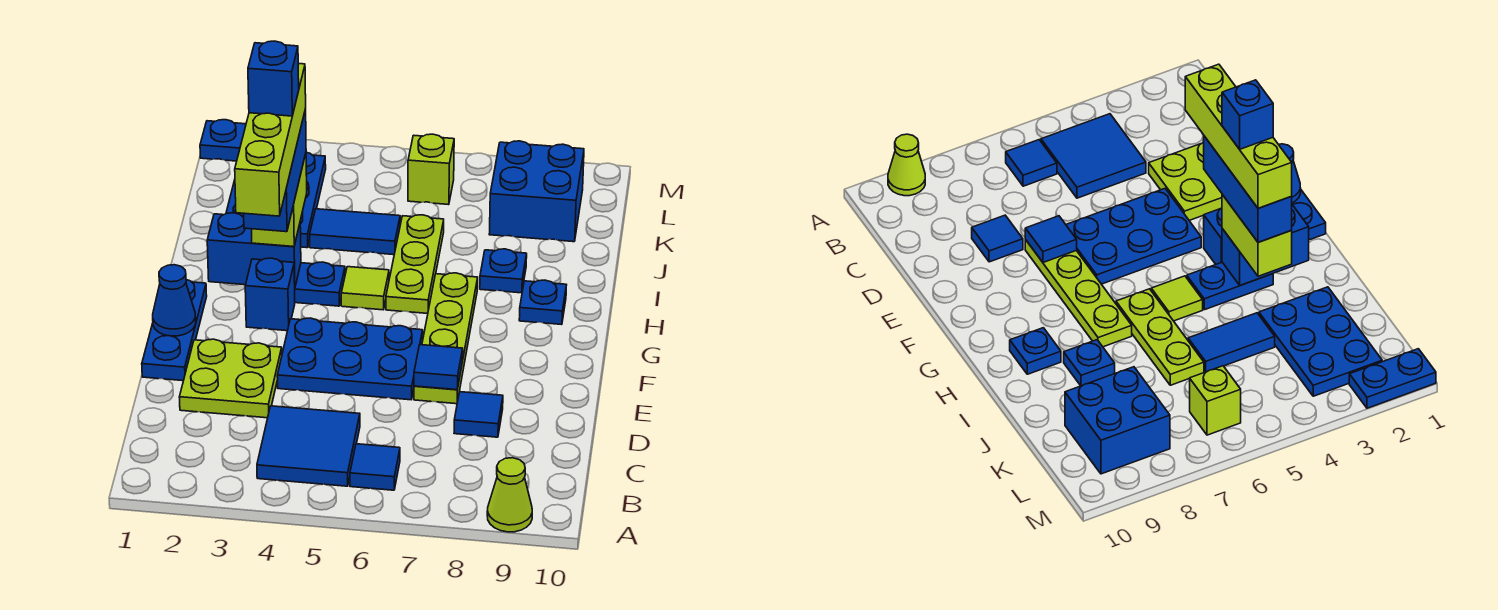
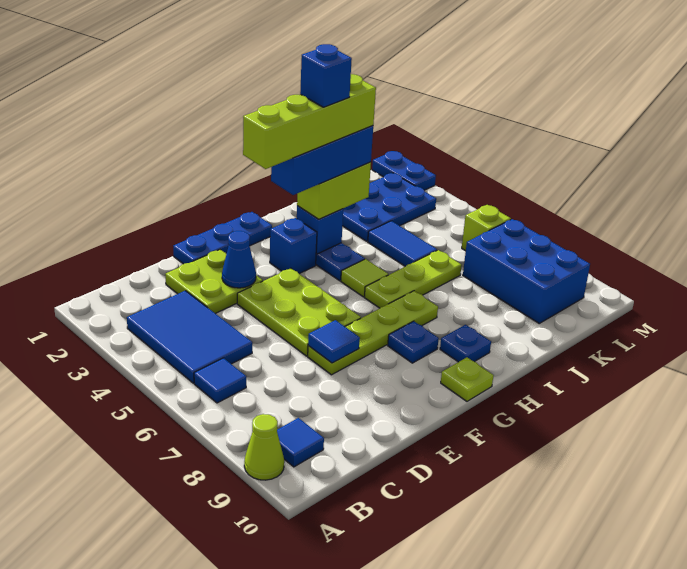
blue tile B4:C5 level 1 -> blue tile B3:C5 level 1
blue tile D8 level 1 -> blue tile B9 level 1
blue plate E4:F6 level 1 -> lime plate E4:F6 level 1
blue cone F1 level 2 -> blue cone E3 level 2
none -> lime plate G10 level 1
blue brick H2:H3 level 2 -> blue brick H3 level 2
blue plate I8 level 1 -> blue plate G8 level 1
blue brick K8:L9 level 1 -> blue brick K7:L9 level 1

